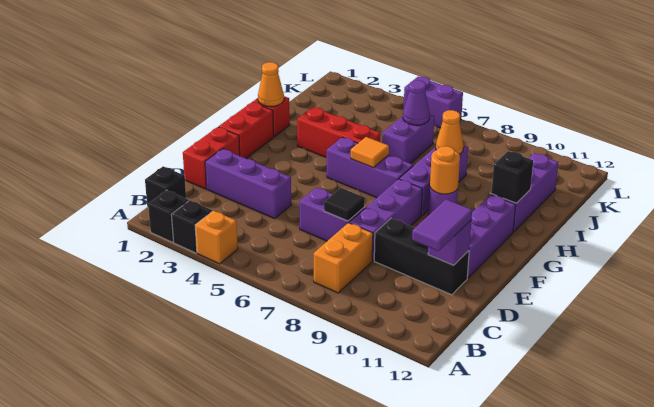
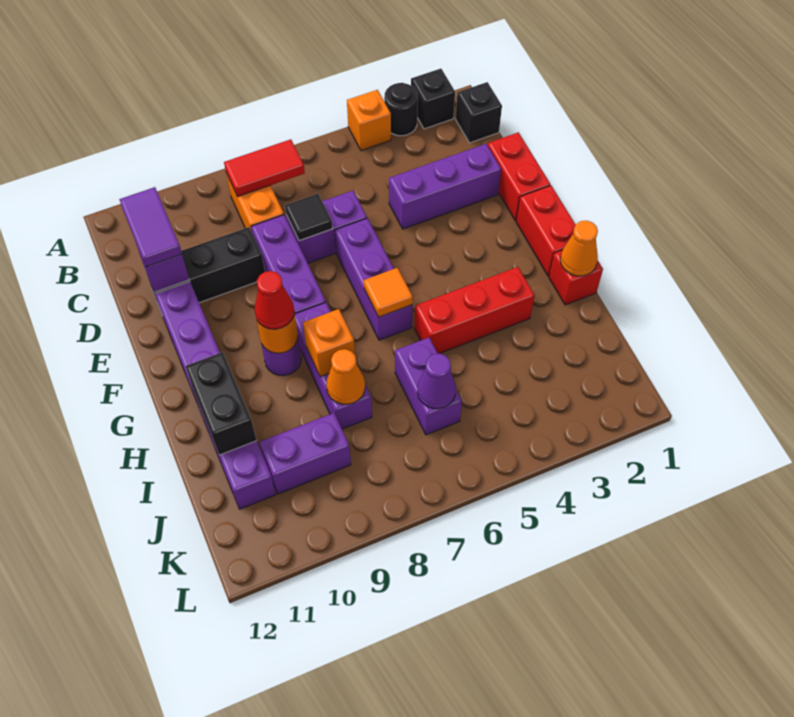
black brick A3 level 1 -> black round brick A3 level 1
none -> red tile B7:B8 level 2
purple brick G5:G7 level 1 -> purple brick E6:G6 level 1
none -> red cone G9 level 3
none -> orange brick H8 level 2
black brick H11 level 2 -> black brick H11:I11 level 2
purple brick L5:L6 level 1 -> purple brick J9:J10 level 1

